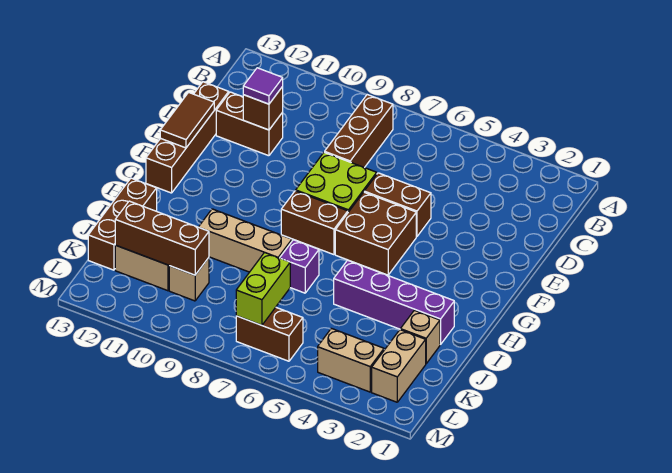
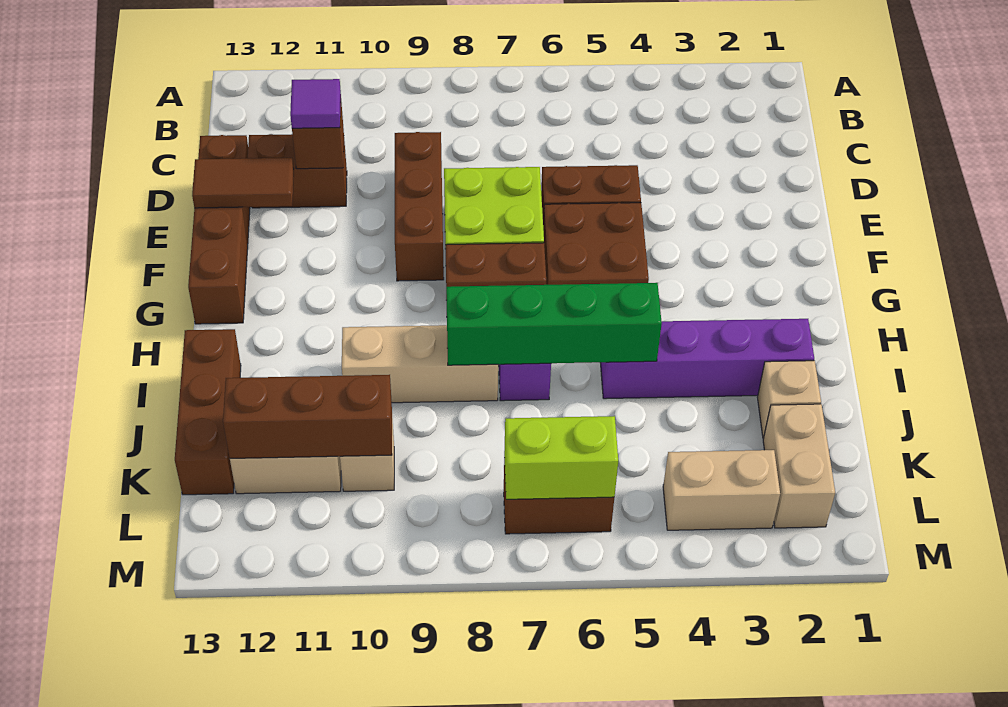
brown brick B8:D8 level 1 -> brown brick D9:F9 level 1
brown tile E13:F13 level 2 -> brown tile E12:E13 level 2
none -> green brick I5:I8 level 2
lime brick K7:L7 level 2 -> lime brick L6:L7 level 2

